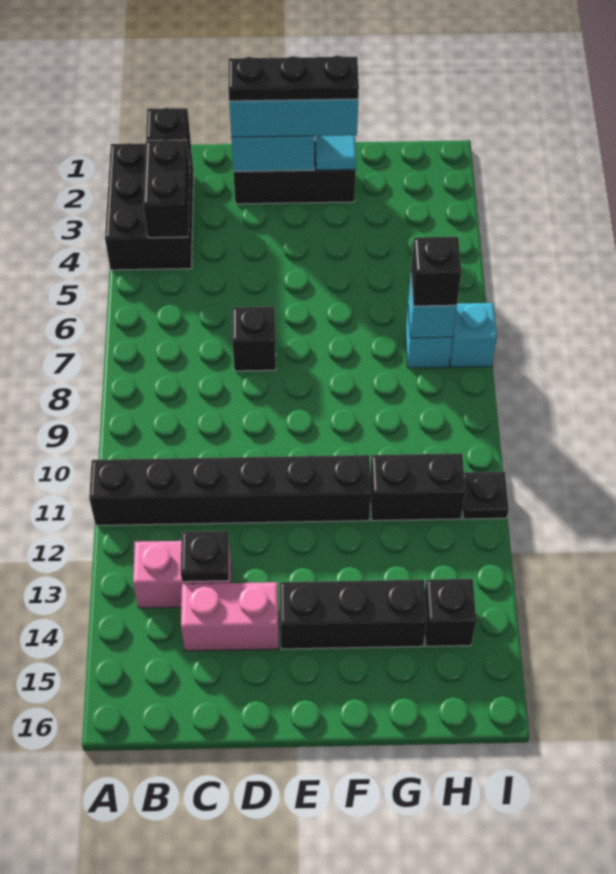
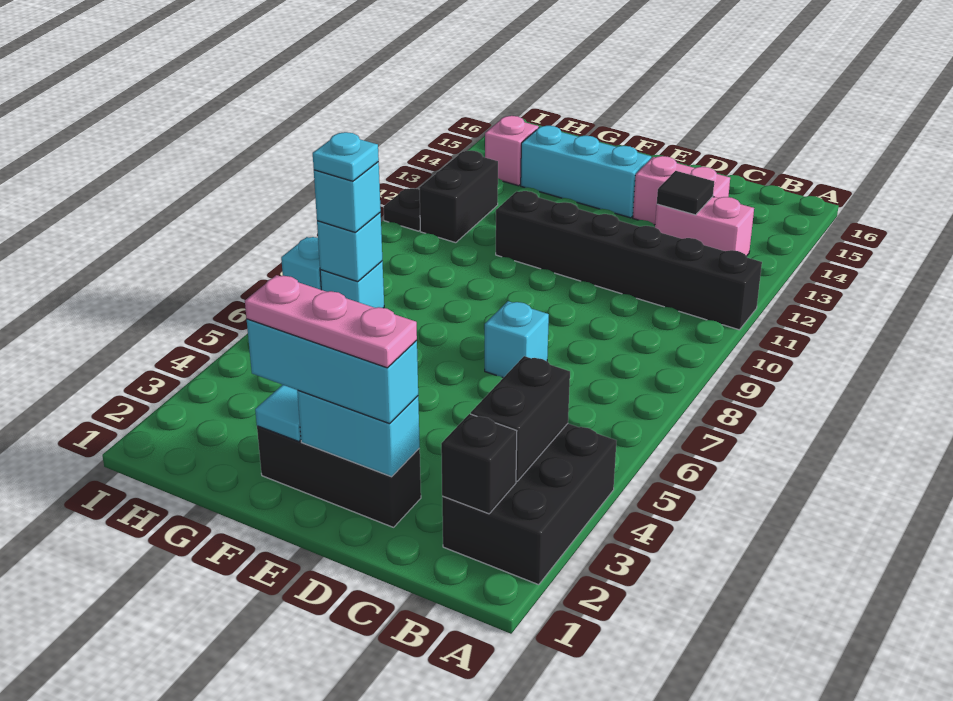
black plate C13 level 2 -> black tile C13 level 2
black plate D2:F2 level 4 -> pink plate D2:F2 level 4
black brick D7 level 1 -> cyan brick D7 level 1
black brick E14:G14 level 1 -> cyan brick E14:G14 level 1
black brick G11:H11 level 1 -> black brick H11:H12 level 1
black brick H7 level 3 -> cyan brick H7 level 3
none -> cyan plate H7 level 4
black brick H14 level 1 -> pink brick H14 level 1

